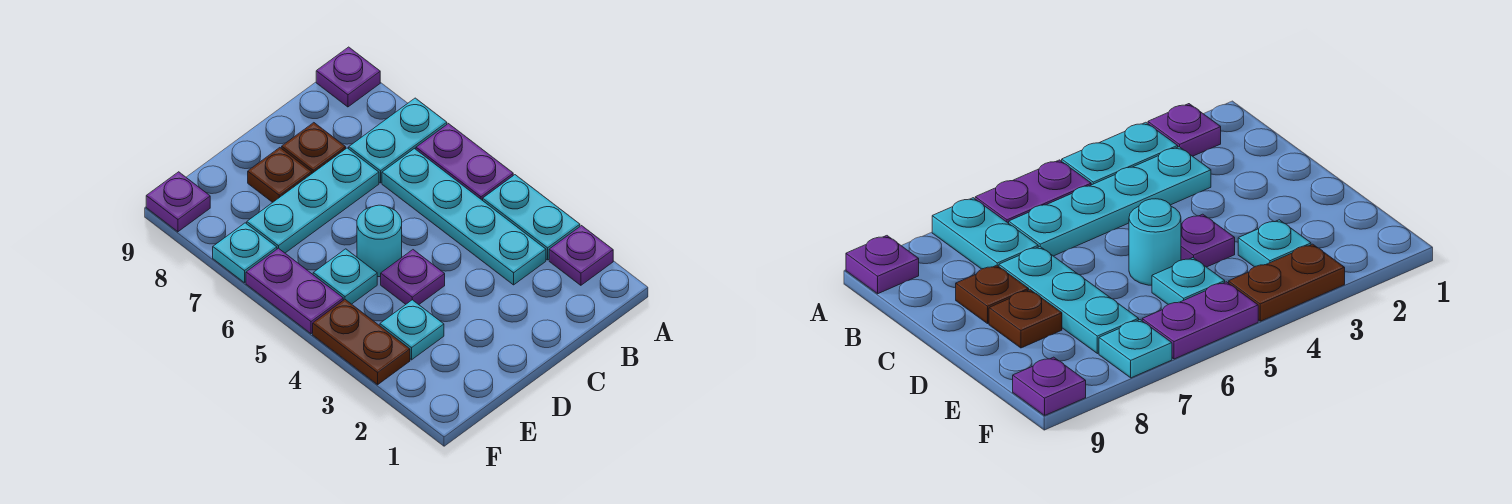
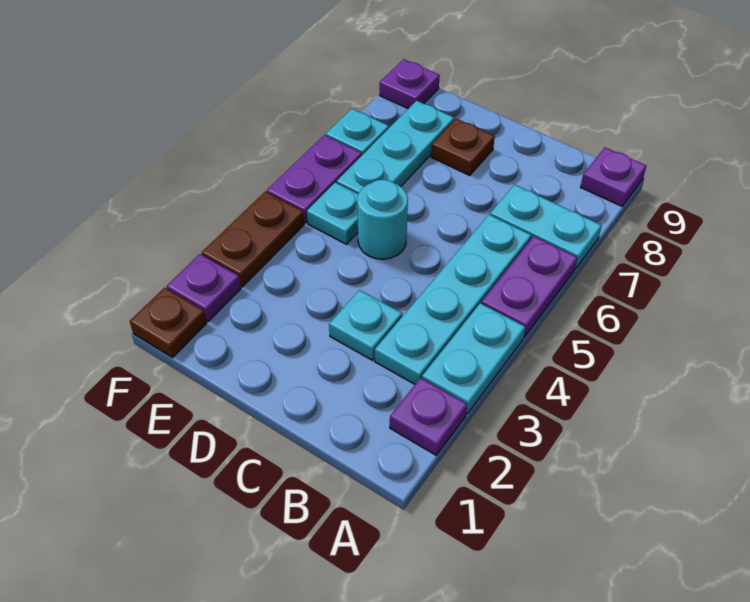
cyan plate C7:E7 level 1 -> cyan plate E6:E8 level 1
brown plate C8 level 1 -> brown plate F1 level 1
purple plate D4 level 1 -> purple plate F2 level 1
cyan plate E3 level 1 -> cyan plate C3 level 1

